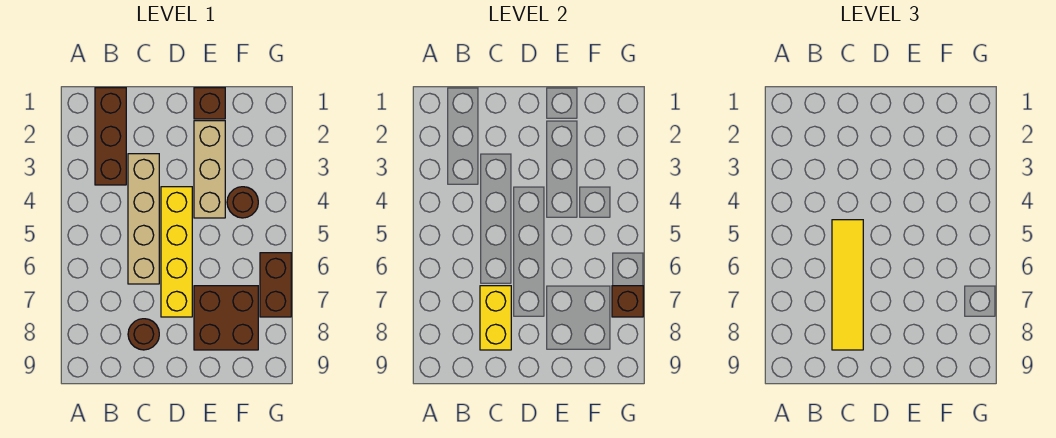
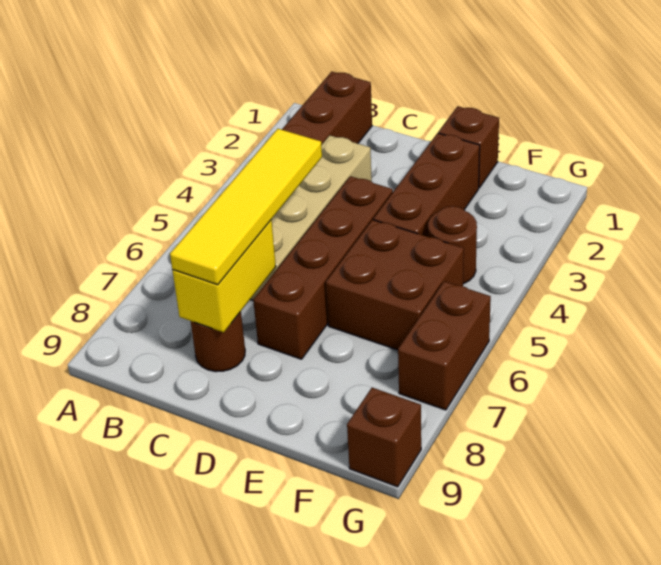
yellow brick D4:D7 level 1 -> brown brick D4:D7 level 1
tan brick E2:E4 level 1 -> brown brick E2:E4 level 1
brown brick E7:F8 level 1 -> brown brick E5:F6 level 1
brown brick G7 level 2 -> brown brick G9 level 1

